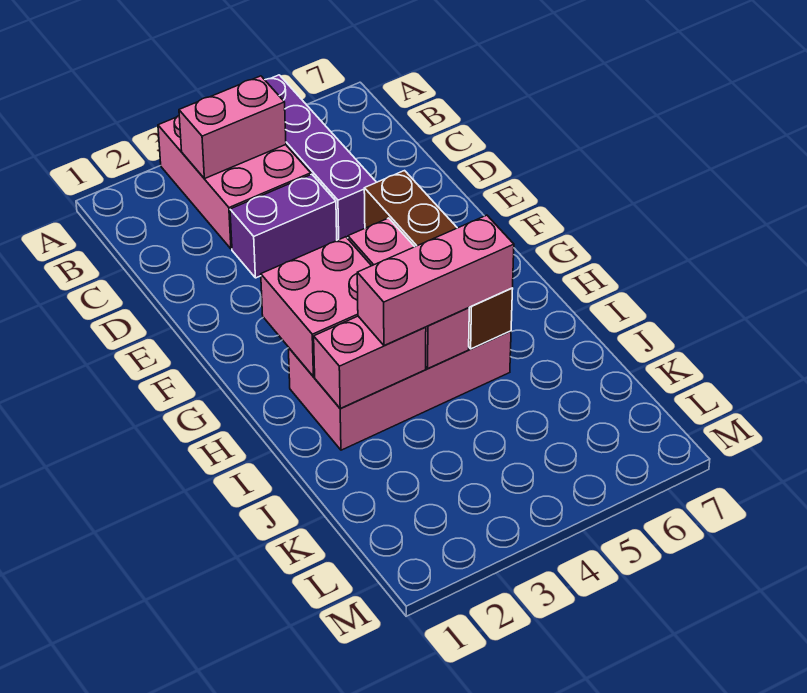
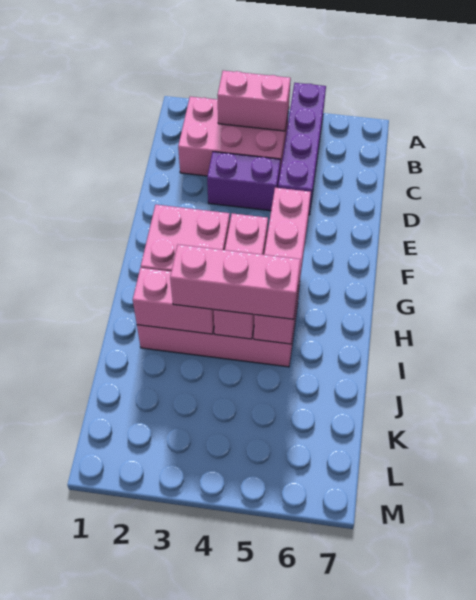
pink brick A3:C4 level 1 -> pink brick B2:C4 level 1
brown brick F5:I5 level 2 -> pink brick F5:I5 level 2

